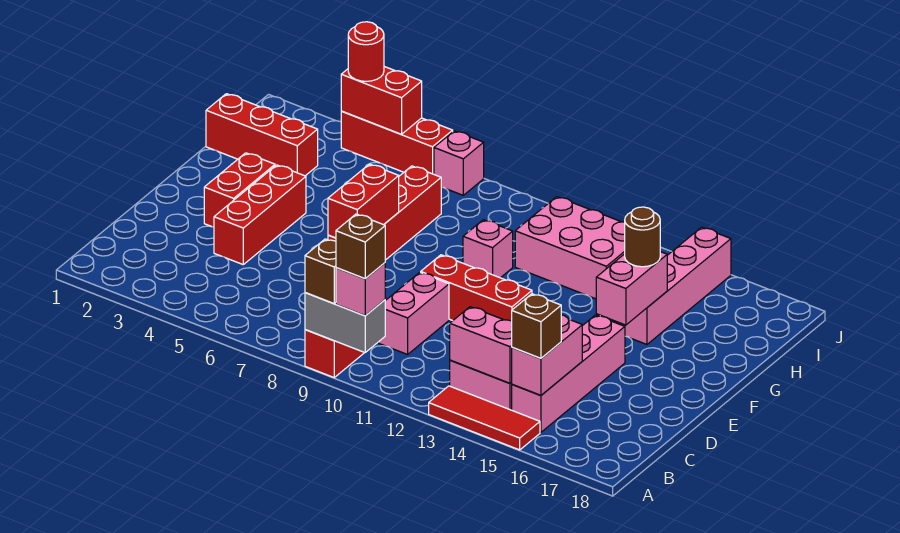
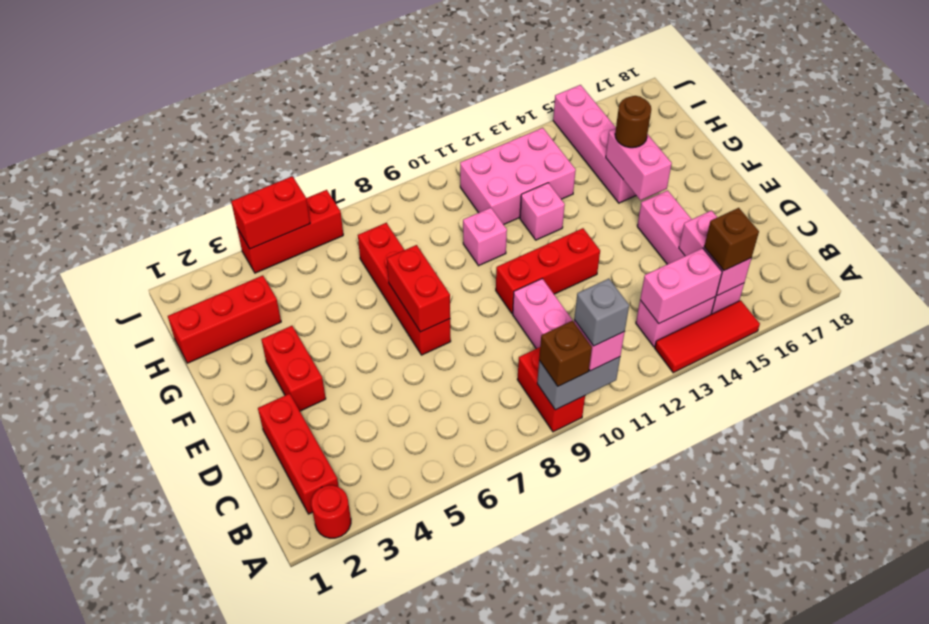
brown brick A10 level 4 -> grey brick A10 level 4
red brick D4:F4 level 1 -> red brick B2:D2 level 1
red round brick J4 level 3 -> red round brick A2 level 1
pink brick J7 level 1 -> pink brick G12 level 1

